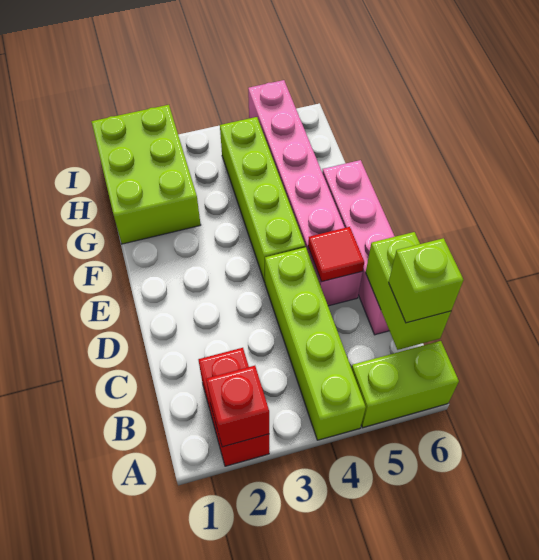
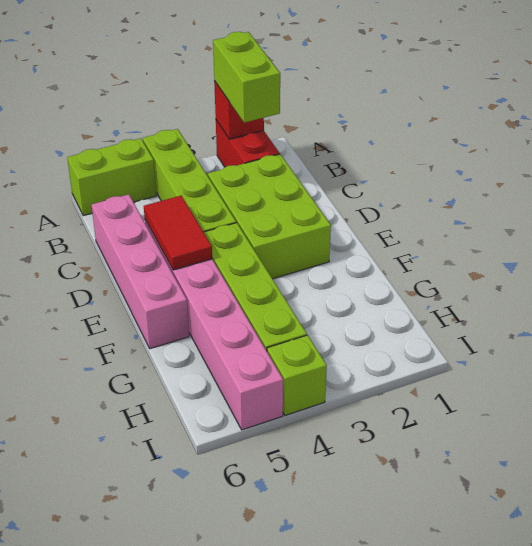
lime brick B6:C6 level 2 -> lime brick A2:B2 level 3
lime brick B6 level 3 -> lime brick I4 level 1
red tile D5 level 2 -> red tile D5:E5 level 2
lime brick G1:I2 level 1 -> lime brick C2:E3 level 1

